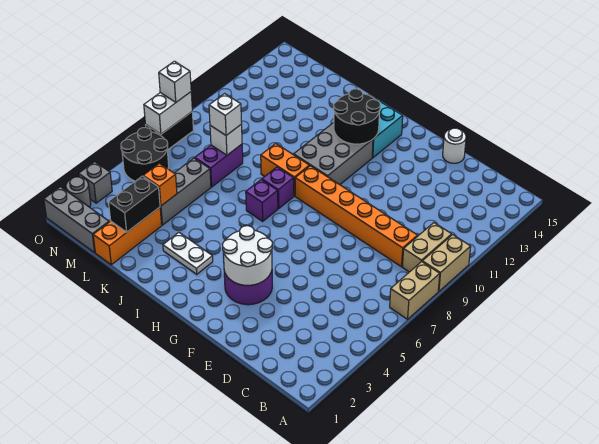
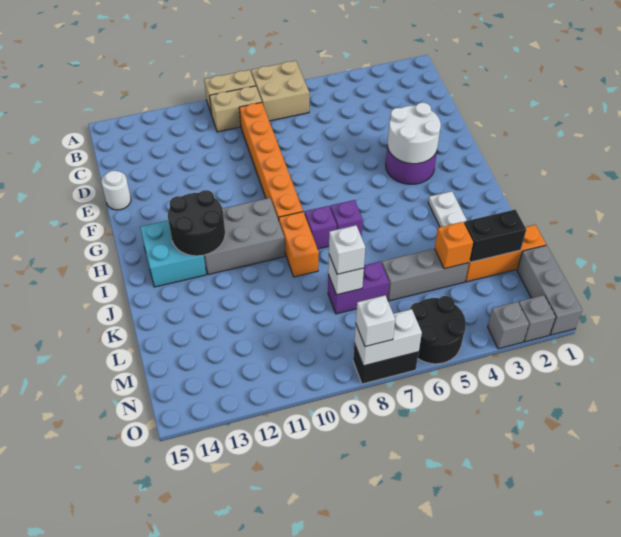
tan brick A7:A8 level 1 -> tan brick A7:B8 level 1
grey round brick O2 level 1 -> grey brick O2 level 1

